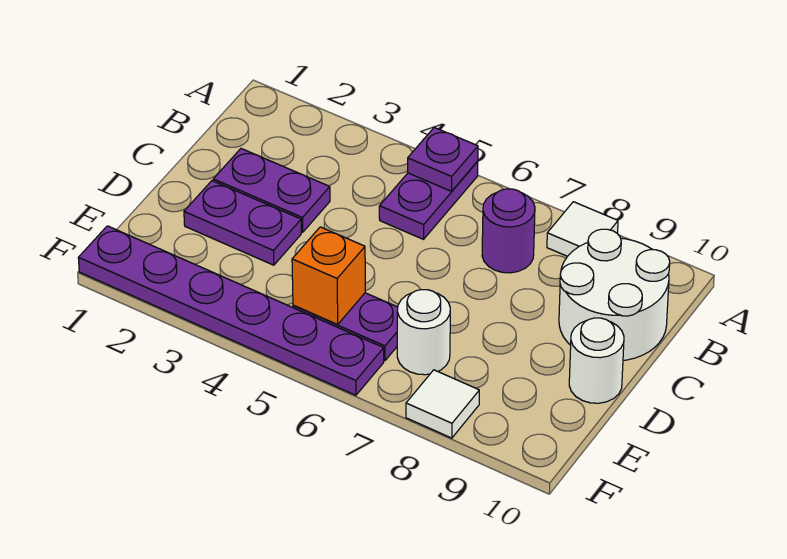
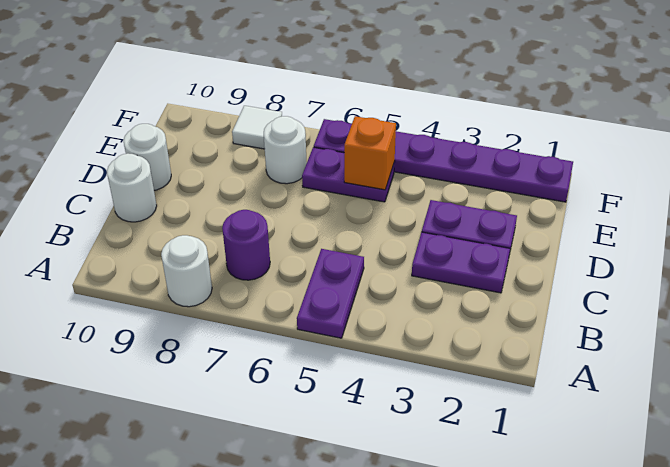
purple plate A5 level 2 -> none
white tile A8 level 1 -> white round brick A8 level 1
white round brick B9:C10 level 1 -> white round brick C10 level 1

